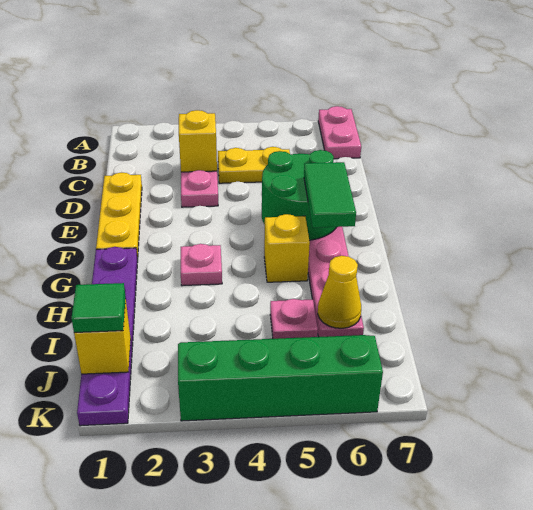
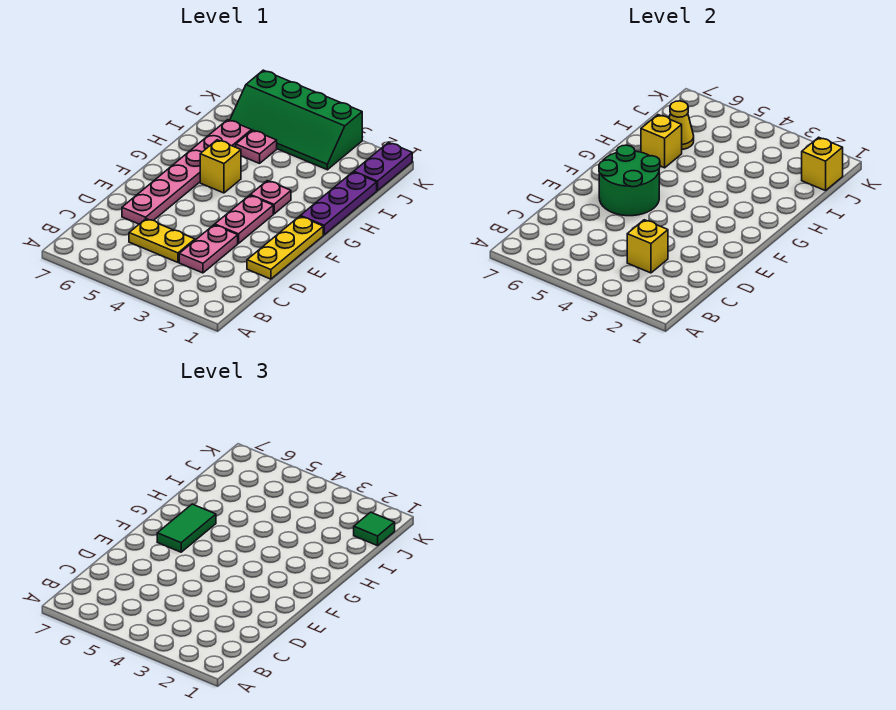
pink plate A7:B7 level 1 -> pink plate E3:F3 level 1
none -> yellow brick H6 level 2

